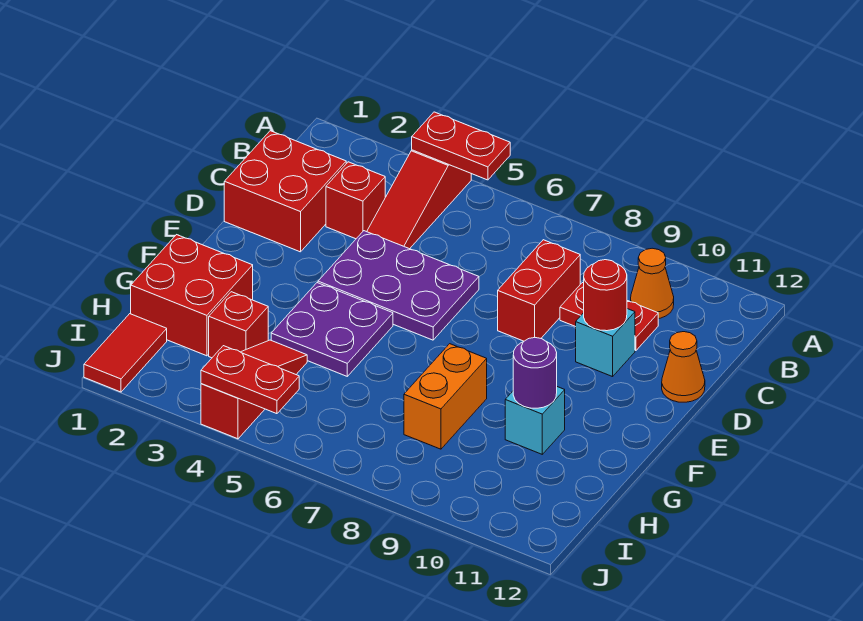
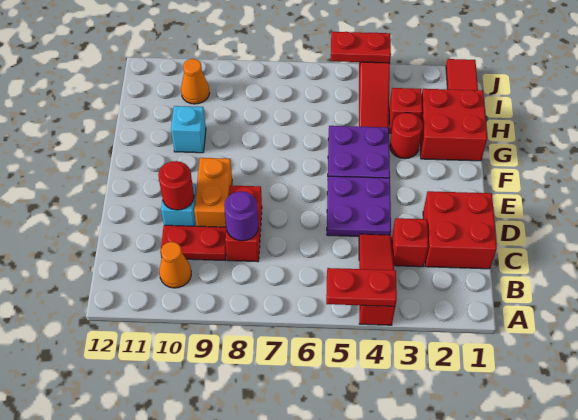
purple plate D4:E6 level 1 -> purple plate D4:E5 level 1
orange cone D12 level 1 -> orange cone I10 level 1
none -> red round brick G3 level 1
orange brick G8:H8 level 1 -> orange brick D9:E9 level 1
purple round brick G10 level 2 -> purple round brick C8 level 2

